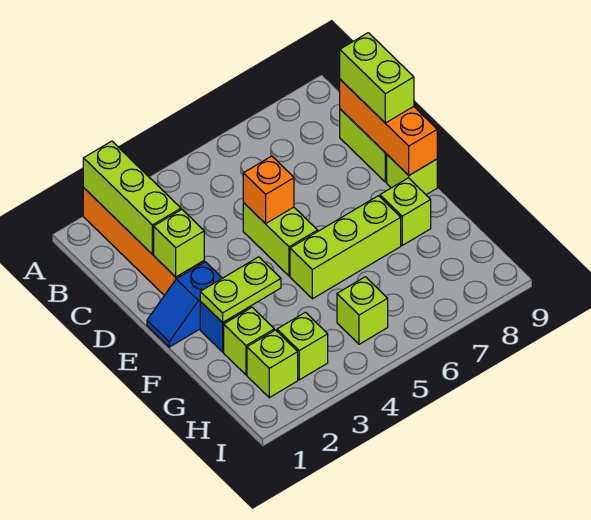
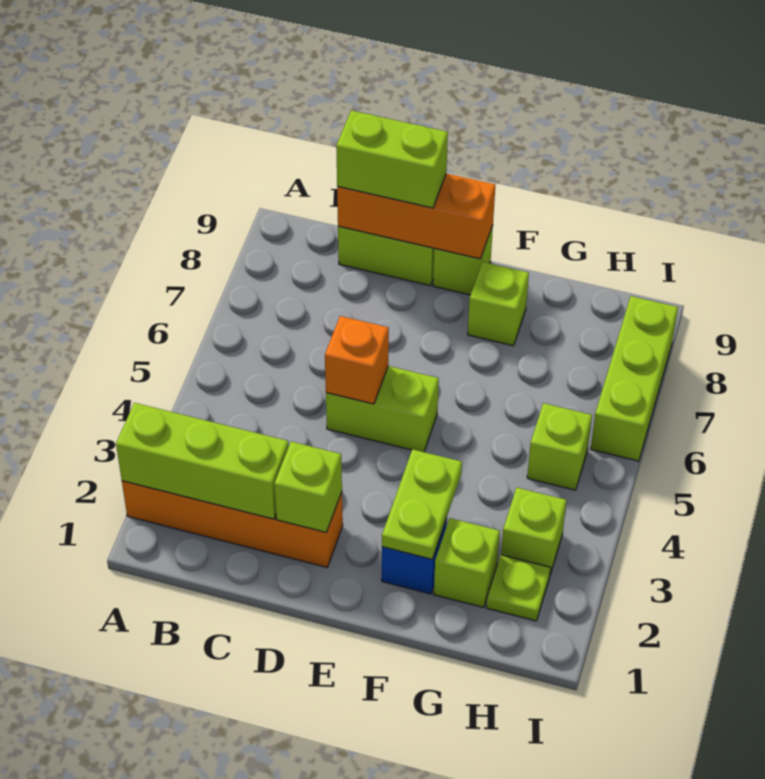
blue slope E1:E2 level 1 top 2 -> none
lime brick F5:F7 level 1 -> lime brick I6:I8 level 1
lime brick H2 level 1 -> lime plate H2 level 1

